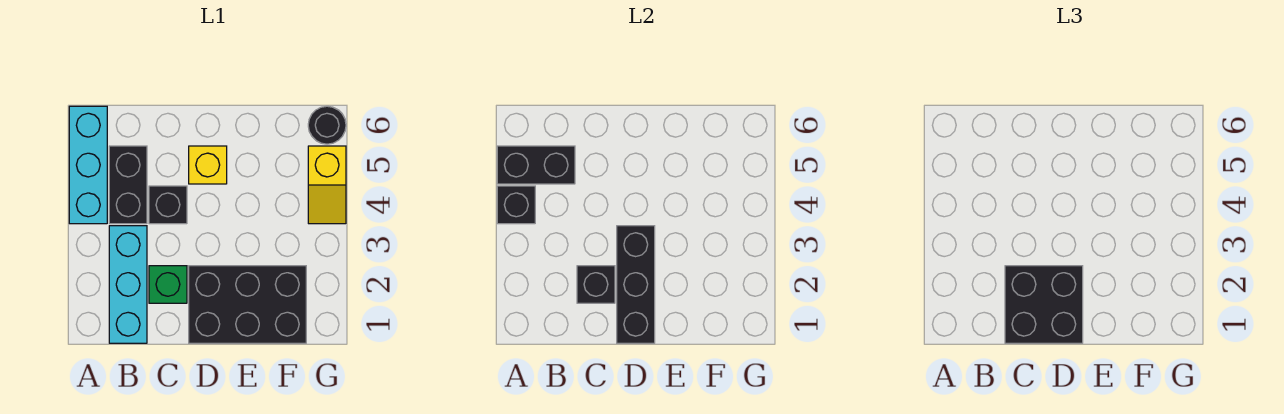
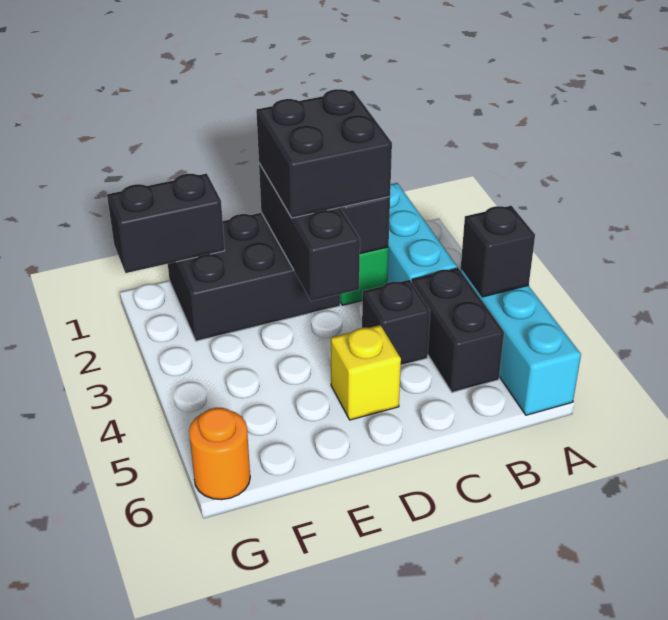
black brick A5:B5 level 2 -> black brick F1:G1 level 2
yellow slope G4:G5 level 1 top 5 -> none
black round brick G6 level 1 -> orange round brick G6 level 1

